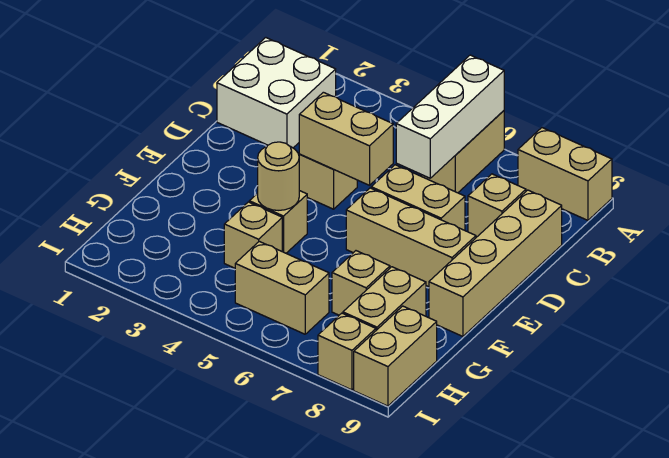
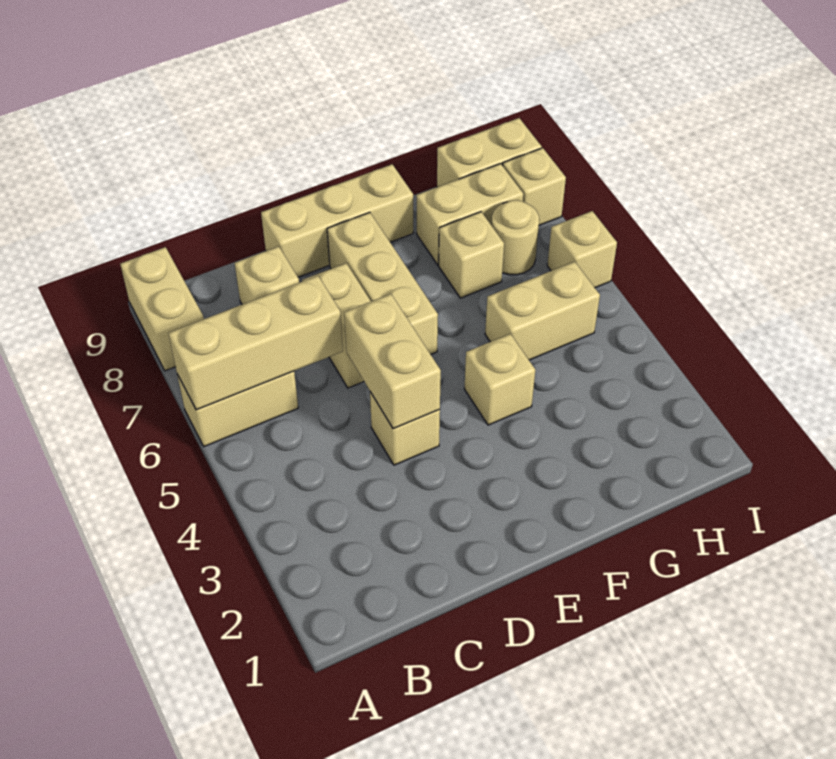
white brick A6:C6 level 2 -> tan brick A6:C6 level 2
white brick B1:C2 level 1 -> none
tan brick C9:F9 level 1 -> tan brick D9:F9 level 1
tan round brick F4 level 2 -> tan round brick H7 level 1
tan brick G4 level 1 -> tan brick I6 level 1
tan brick H5:H6 level 1 -> tan brick G5:H5 level 1

